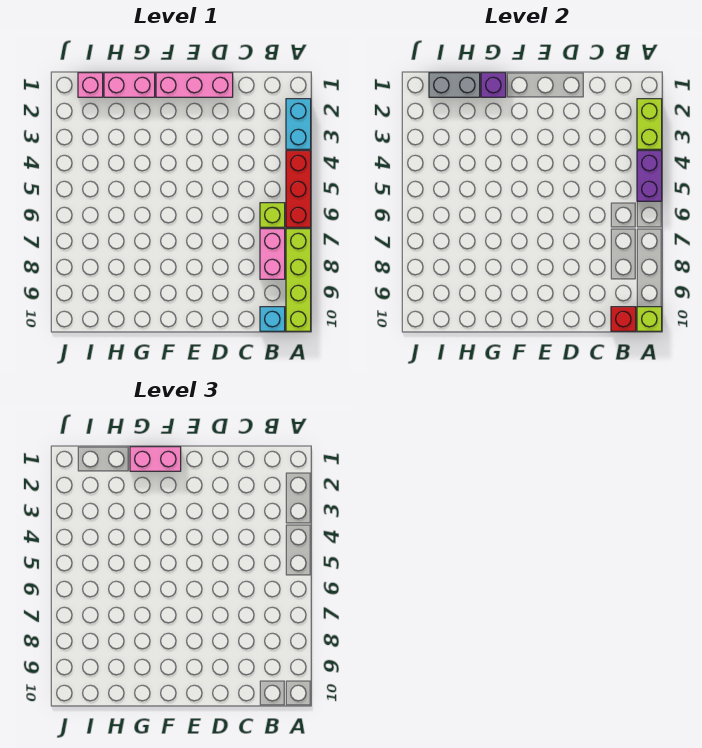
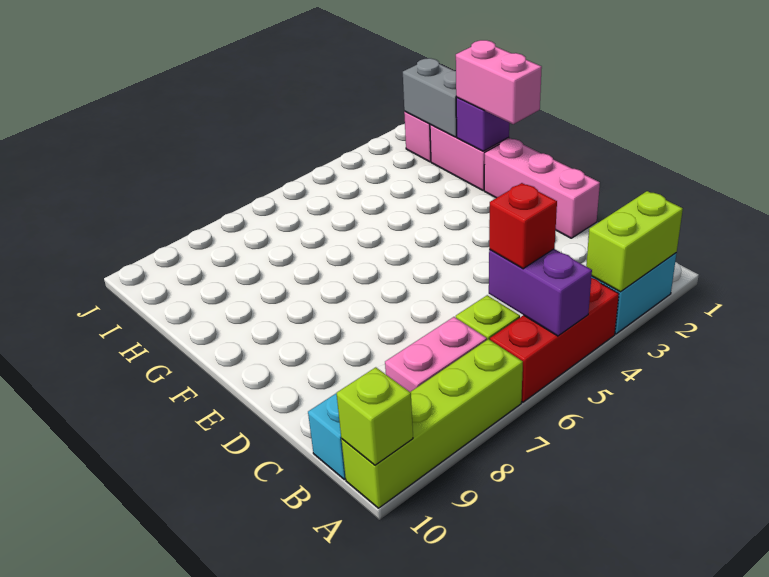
purple brick A4:A5 level 2 -> purple brick A5:B5 level 2
red brick B10 level 2 -> red brick B5 level 3

